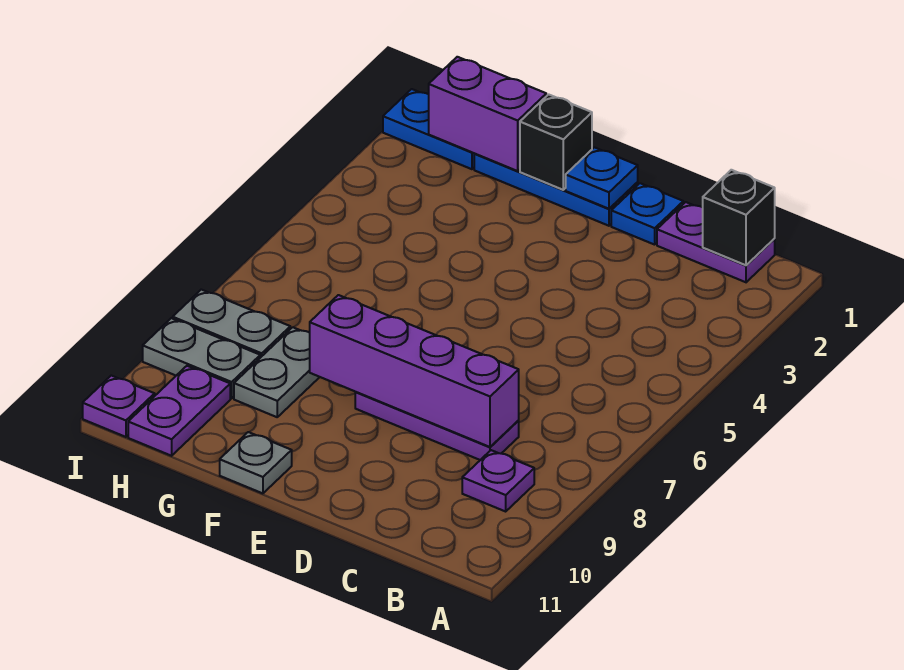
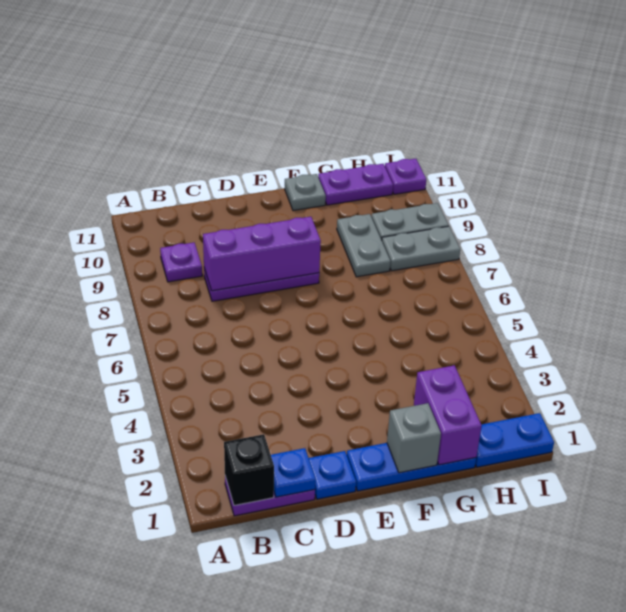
purple brick C8:F8 level 2 -> purple brick C8:E8 level 2
blue plate E1 level 2 -> blue plate C1 level 2
black brick F1 level 2 -> grey brick F1 level 2
purple brick G1:H1 level 2 -> purple brick G1:G2 level 2
purple plate H10:H11 level 1 -> purple plate G11:H11 level 1

